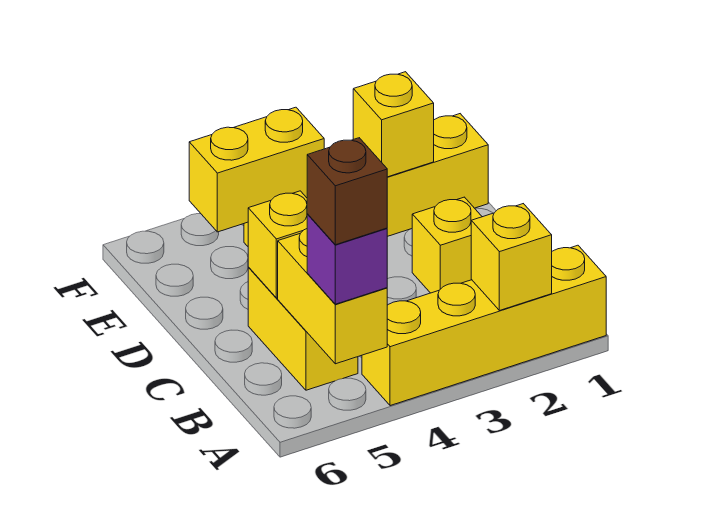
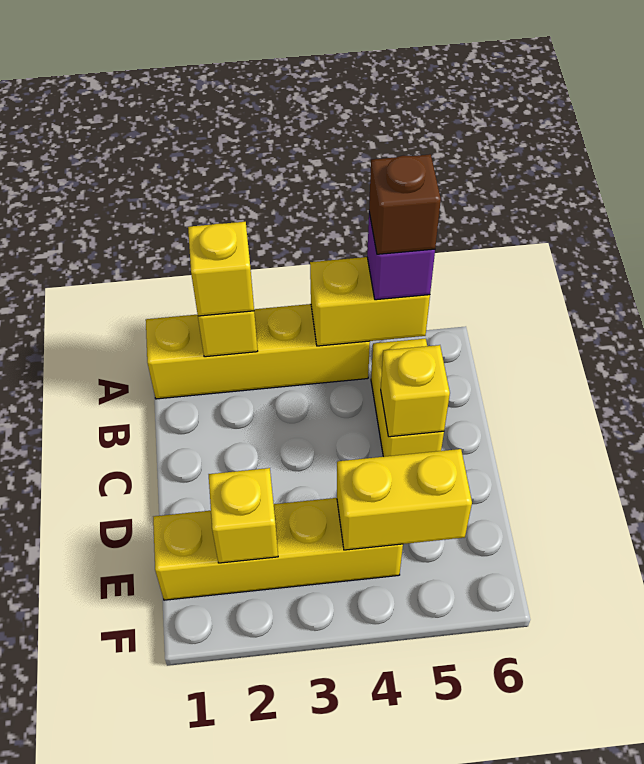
yellow brick A5:B5 level 2 -> yellow brick A4:A5 level 2
yellow brick C2 level 1 -> yellow brick A2 level 3

